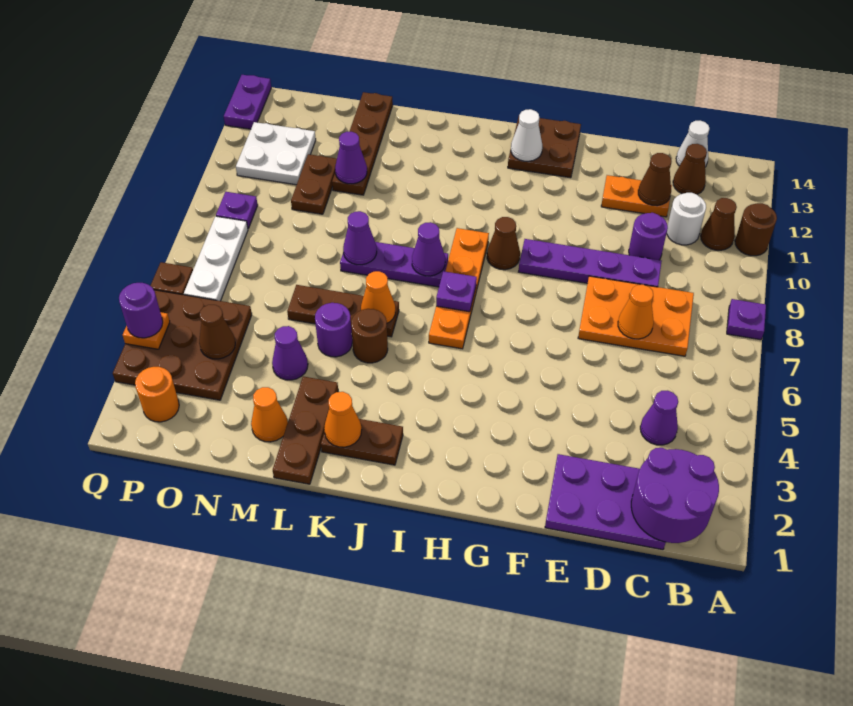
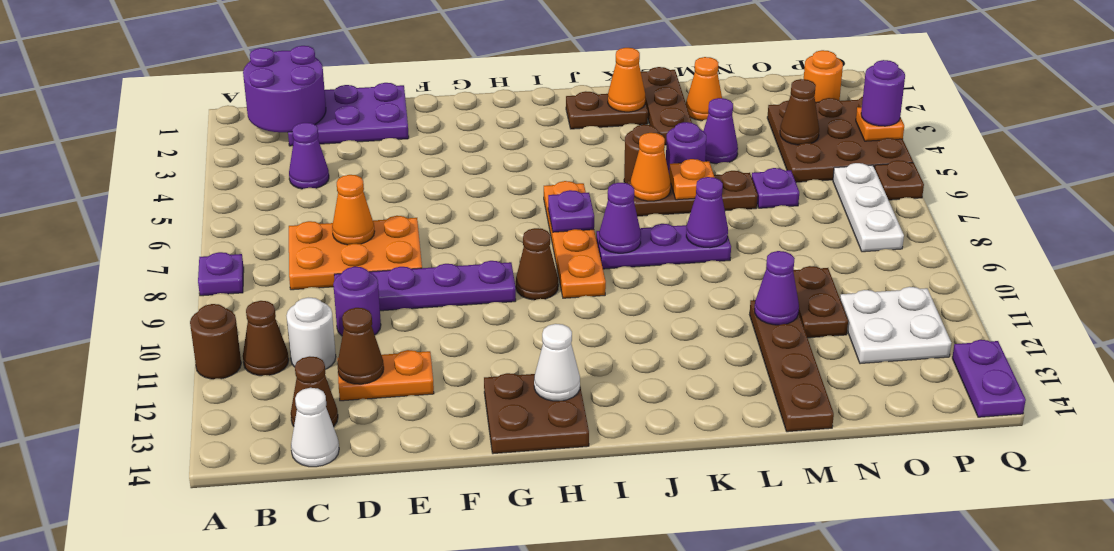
none -> orange plate L6 level 2
purple plate P9 level 1 -> purple plate N6 level 1

